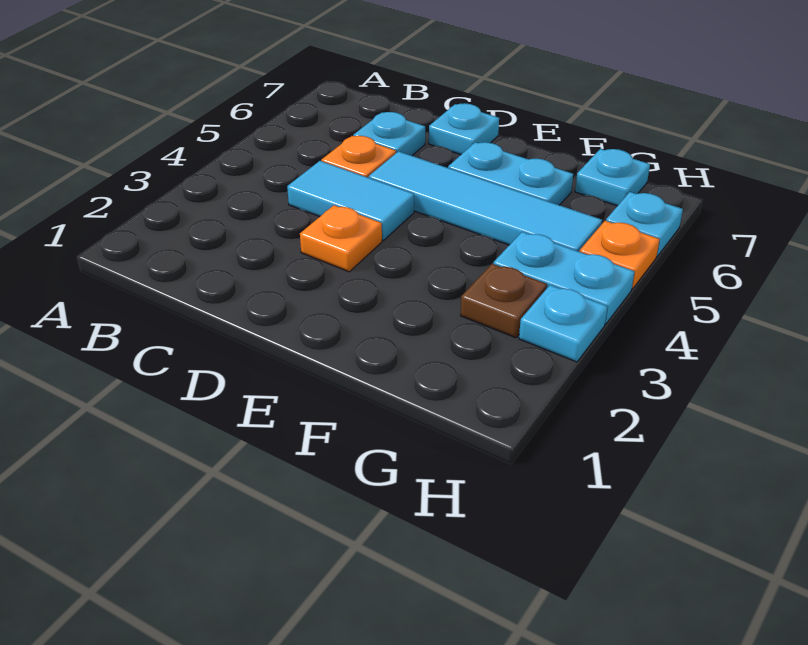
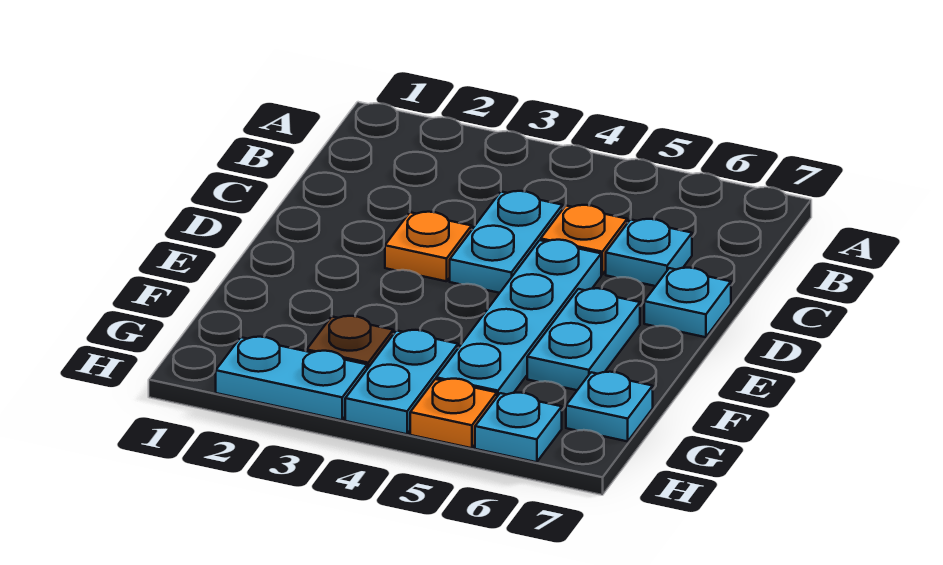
cyan tile C4:D4 level 1 -> cyan plate C4:D4 level 1
cyan tile D5:G5 level 1 -> cyan plate D5:G5 level 1
cyan plate H3 level 1 -> cyan plate H2:H3 level 1

